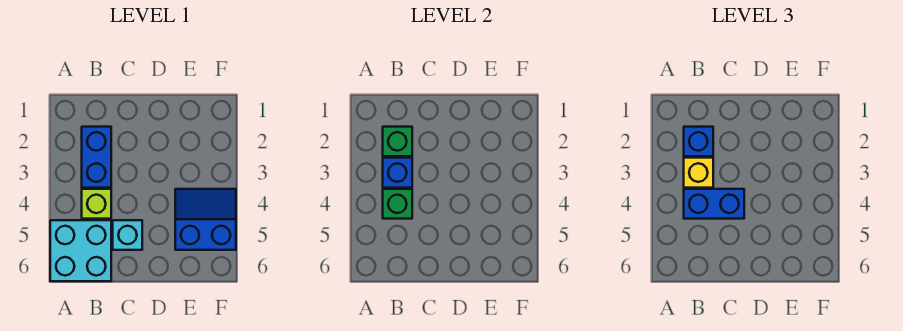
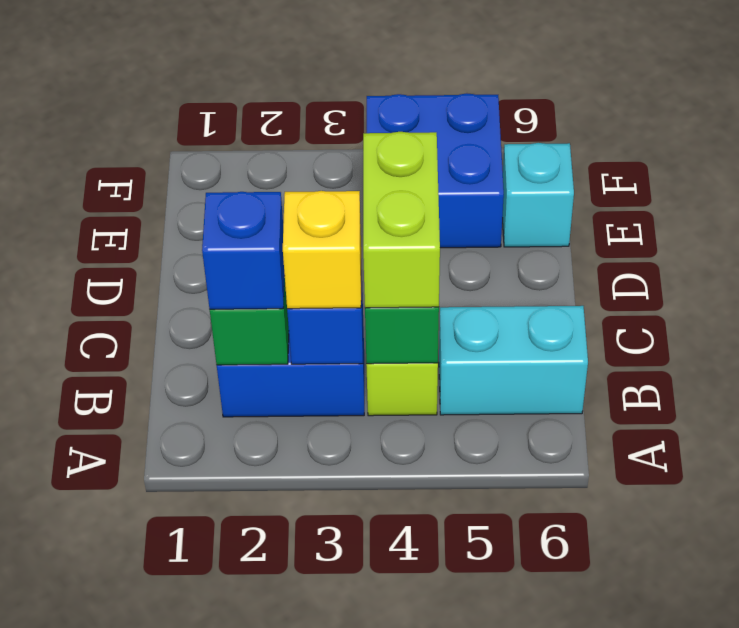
cyan brick A5:B6 level 1 -> cyan brick B5:B6 level 1
blue brick B4:C4 level 3 -> lime brick B4:C4 level 3
cyan brick C5 level 1 -> cyan brick E6 level 1
blue slope E4:F5 level 1 top 5 -> blue brick E4:F5 level 1

